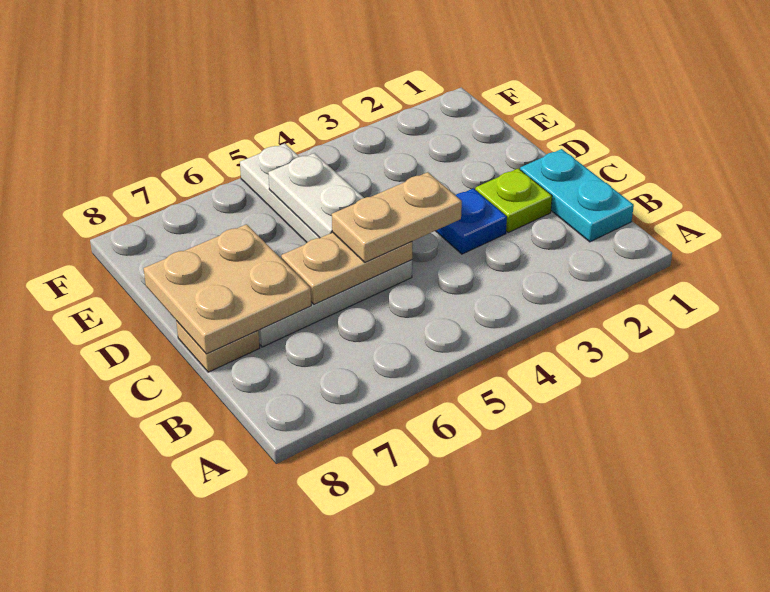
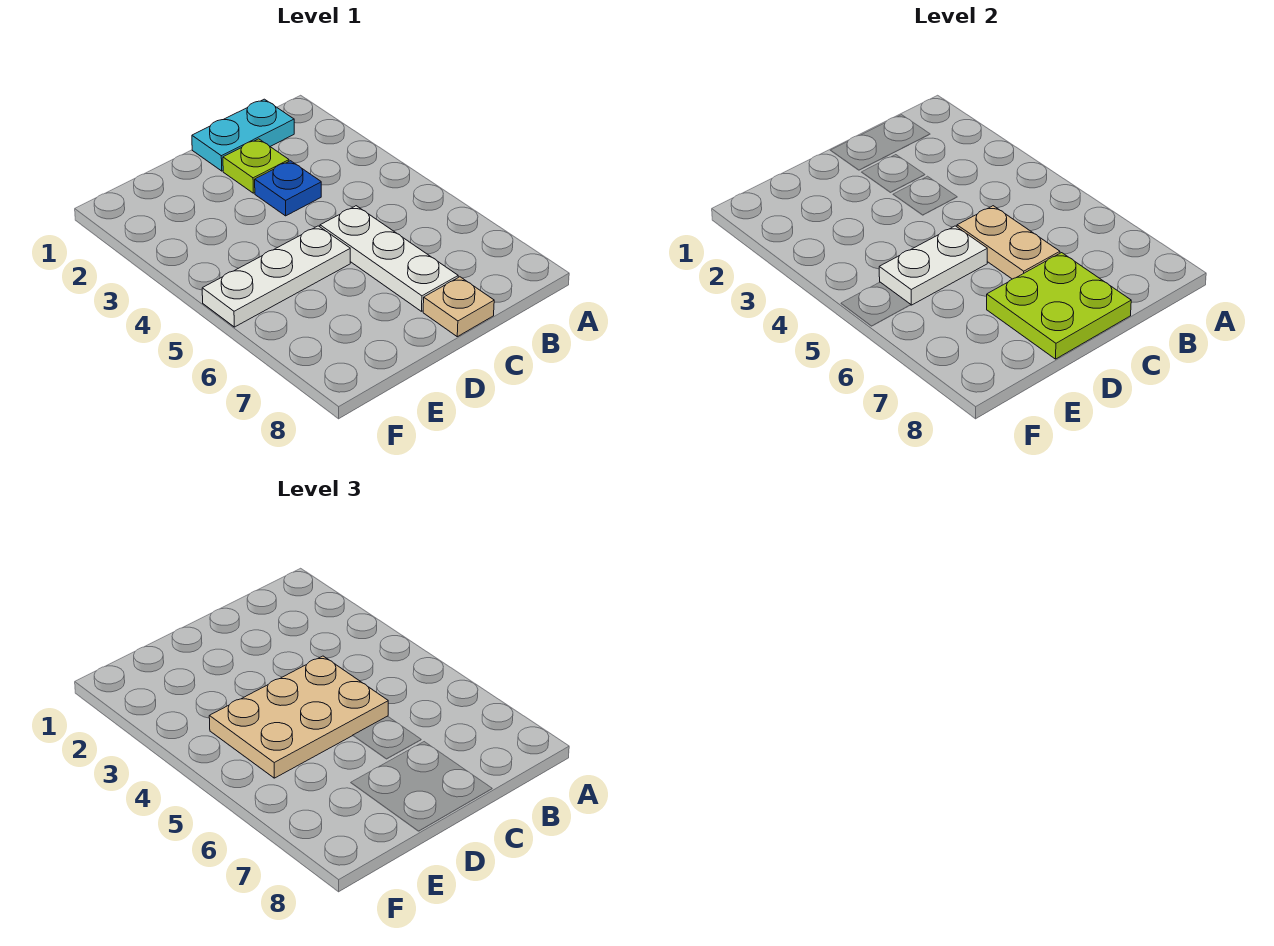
tan plate C4:C5 level 3 -> tan plate C4:E5 level 3
tan plate C7:D8 level 2 -> lime plate C7:D8 level 2

